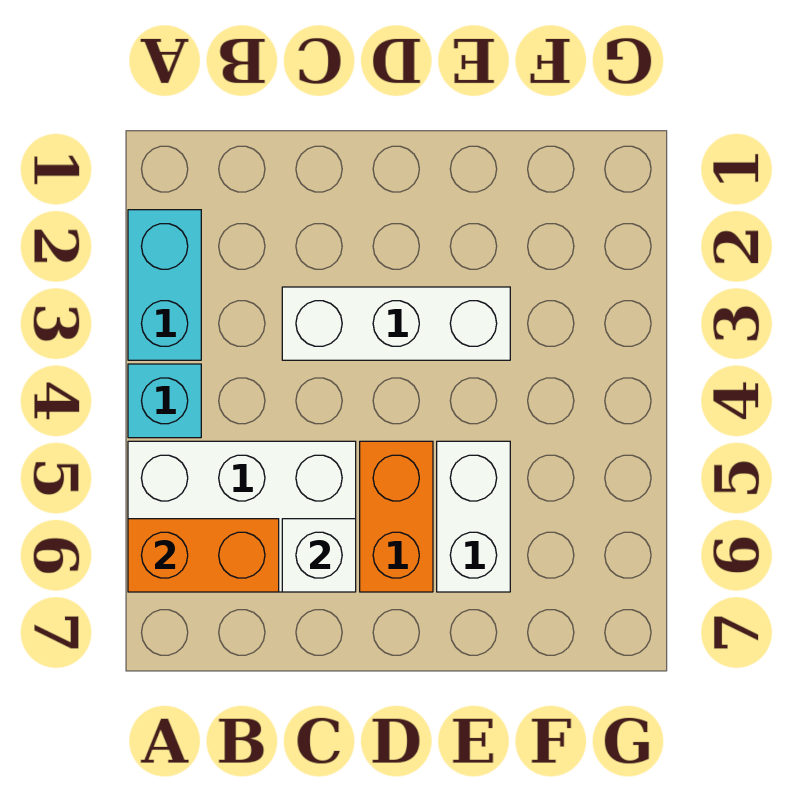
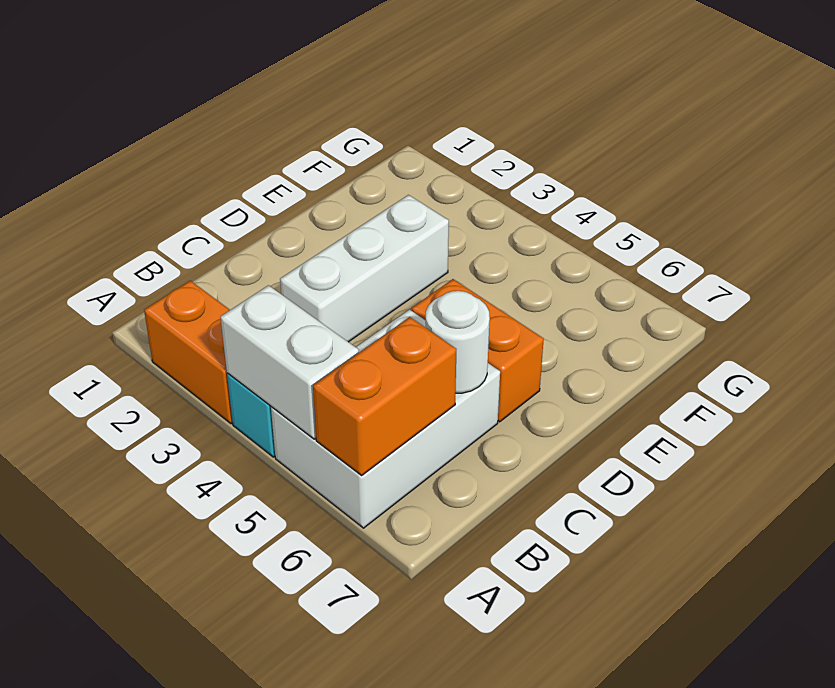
cyan brick A2:A3 level 1 -> orange brick A2:A3 level 1
white brick C6 level 2 -> white round brick C6 level 2
white brick E5:E6 level 1 -> white brick A4:A5 level 2

